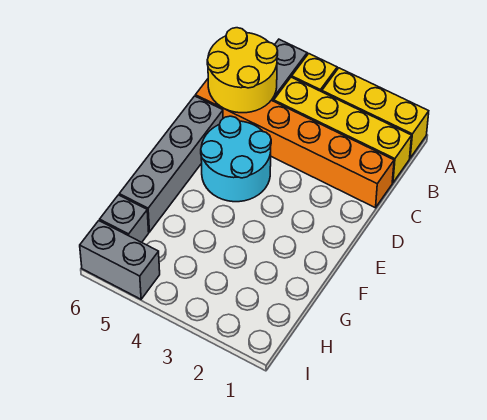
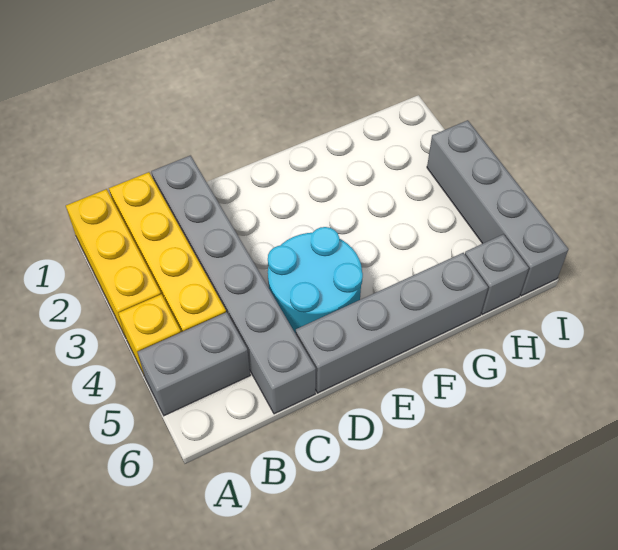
yellow round brick B5:C6 level 2 -> none
orange brick C1:C6 level 1 -> grey brick C1:C6 level 1
grey brick I5:I6 level 1 -> grey brick I3:I6 level 1

